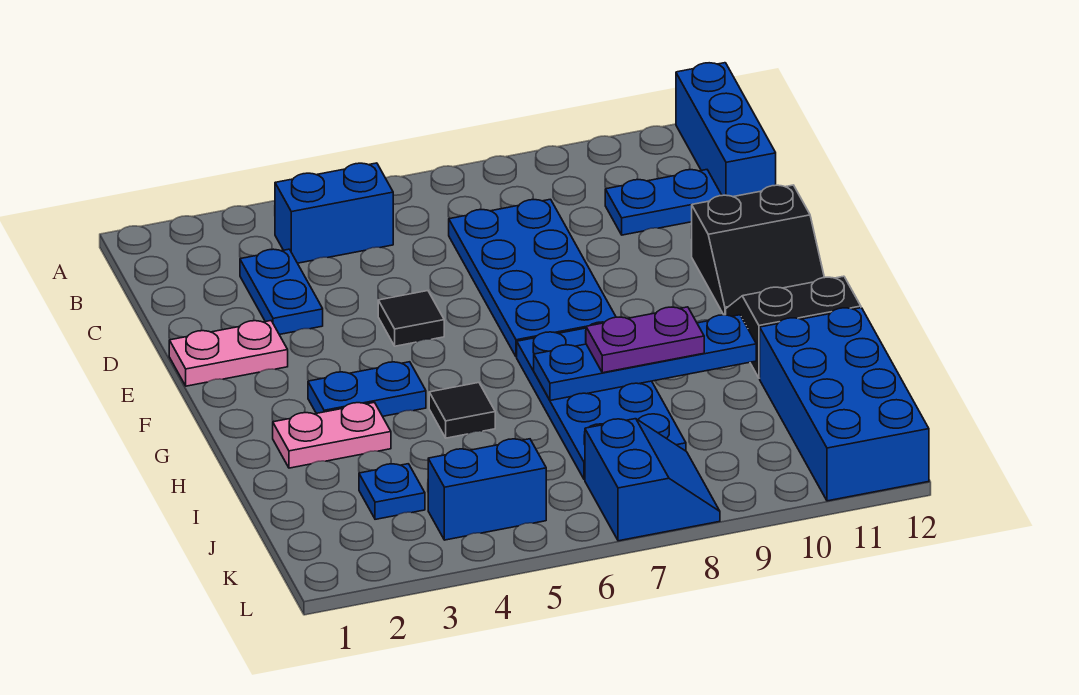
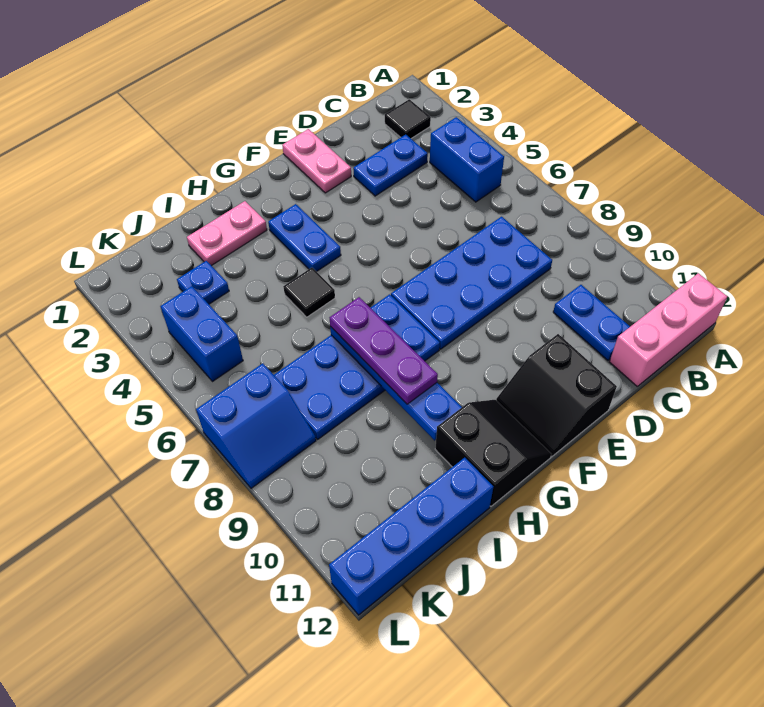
blue brick A12:C12 level 1 -> pink brick A12:C12 level 1
black tile E5 level 1 -> black tile B2 level 1
pink plate H2:H3 level 1 -> pink plate H2:I2 level 1
purple plate H8:H9 level 3 -> purple plate H7:H9 level 3
blue brick I11:L12 level 1 -> blue brick I12:L12 level 1

